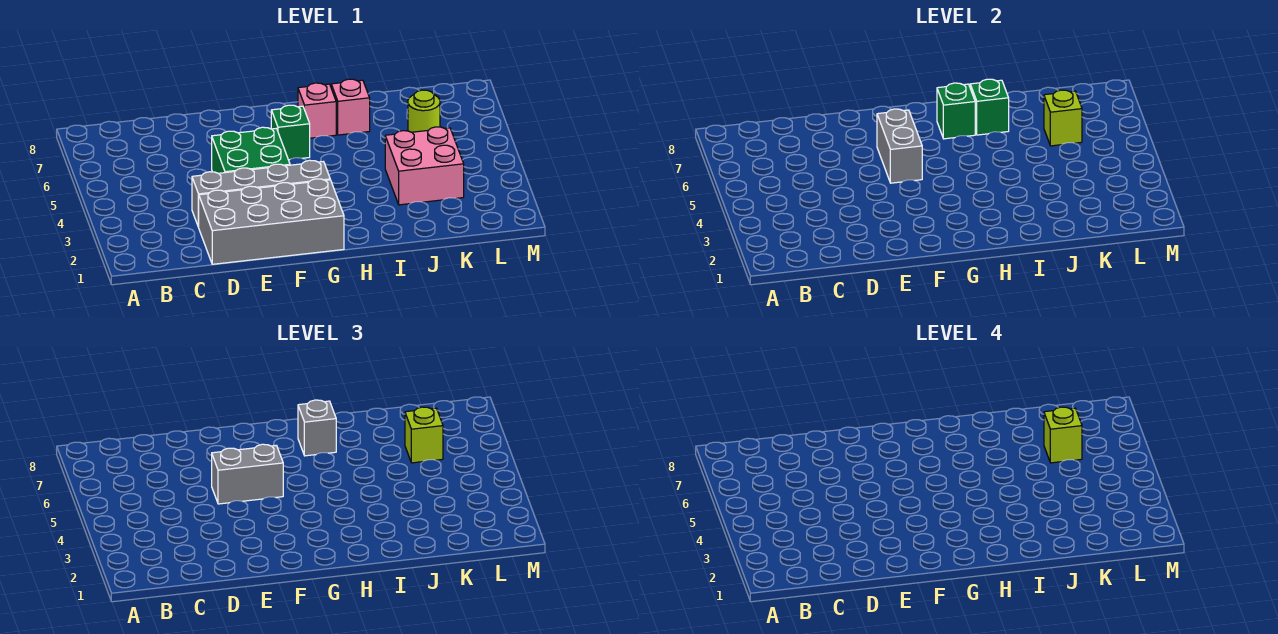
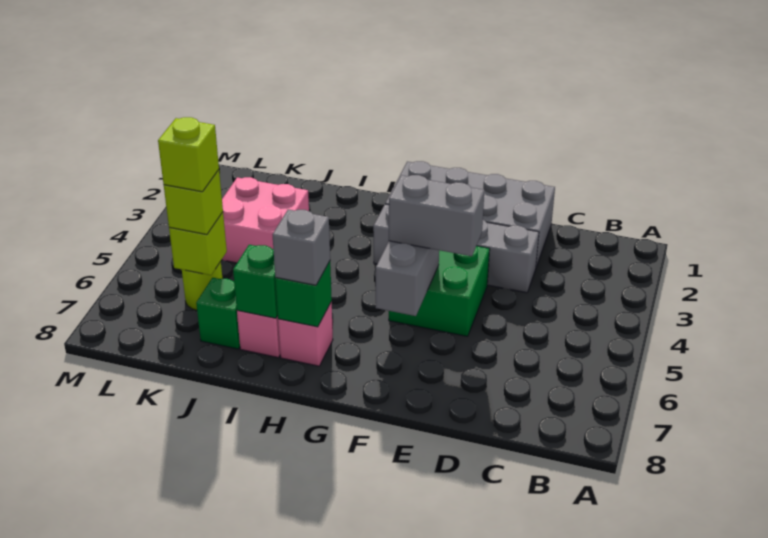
green brick G6 level 1 -> green brick J7 level 1

